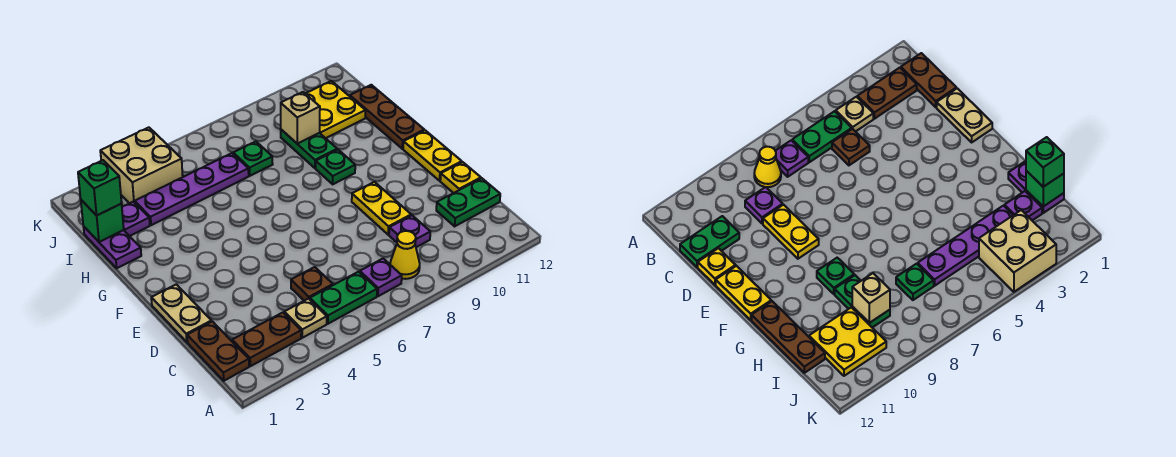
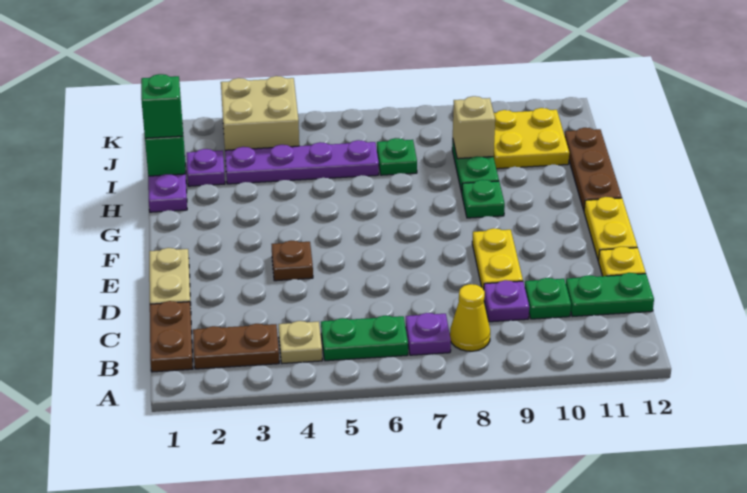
brown plate C5 level 1 -> brown plate E4 level 1
none -> green plate C10 level 1

